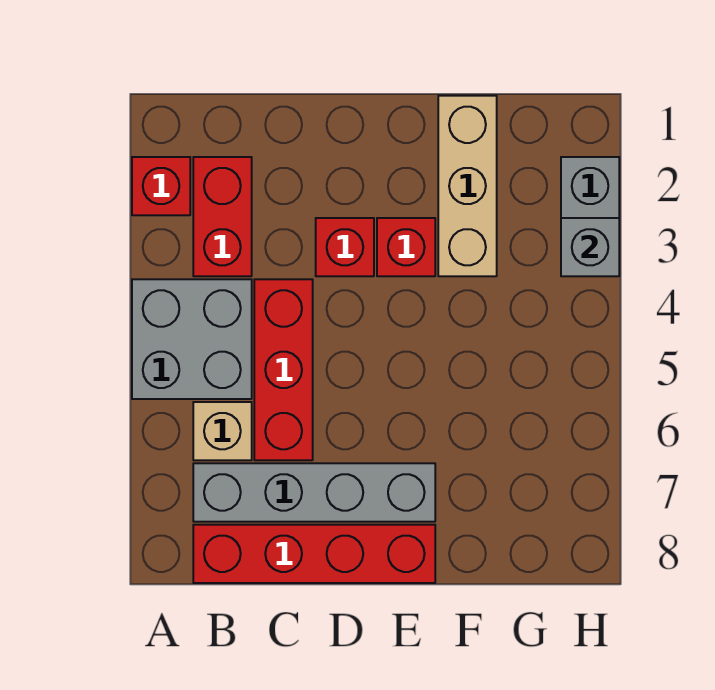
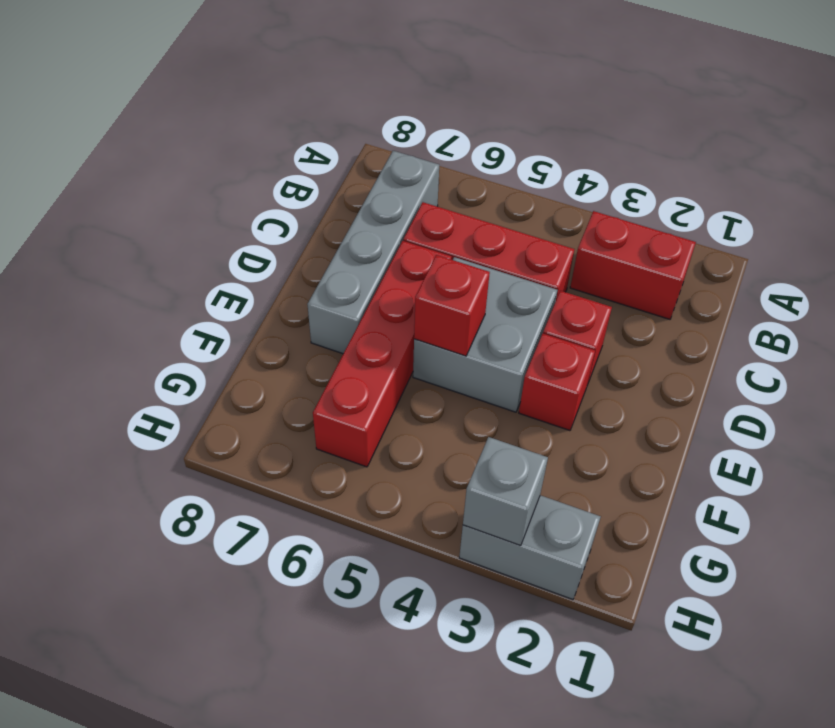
red brick A2 level 1 -> red brick E5 level 2
grey brick A4:B5 level 1 -> grey brick D4:E5 level 1
tan brick B6 level 1 -> none
red brick B8:E8 level 1 -> red brick D6:G6 level 1
tan brick F1:F3 level 1 -> none

